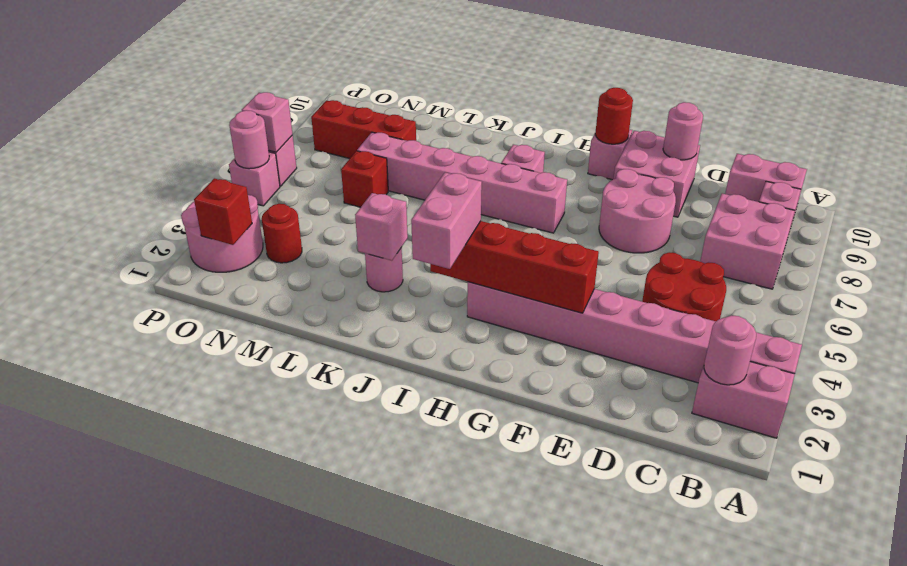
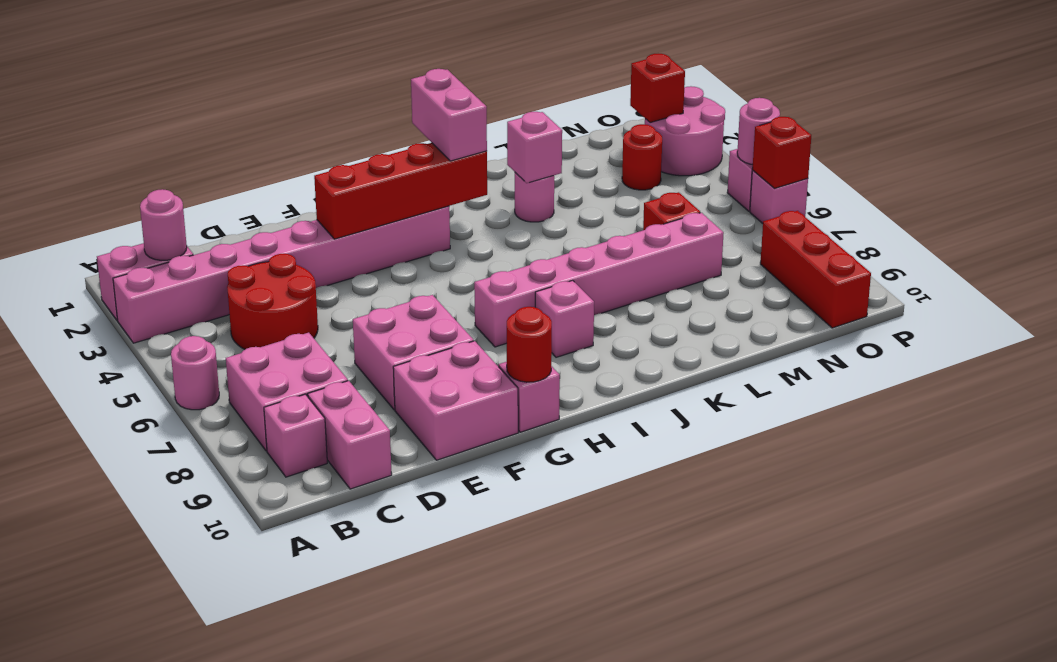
pink brick B10:C10 level 1 -> pink brick C9:C10 level 1
pink round brick E7:F8 level 1 -> pink brick E7:F8 level 1
pink round brick E10 level 2 -> pink round brick A6 level 1
red brick M8:O8 level 1 -> red brick O8:O10 level 1
pink brick P6 level 2 -> red brick P6 level 2

